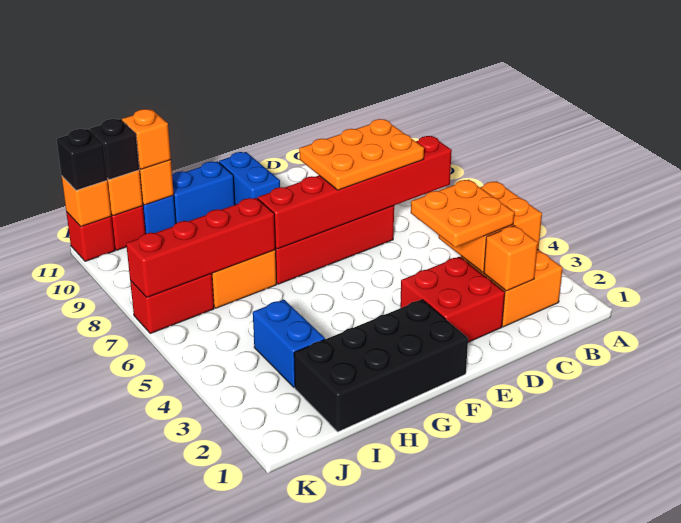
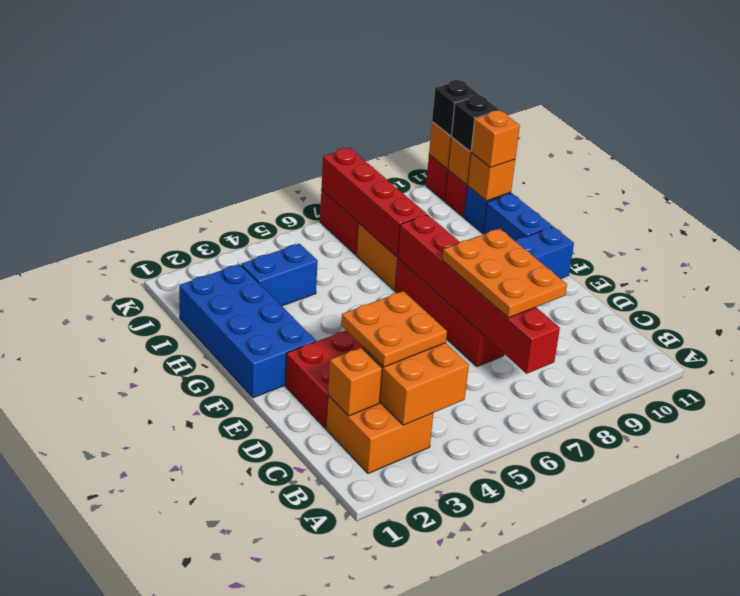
black brick F1:I2 level 1 -> blue brick F1:I2 level 1

